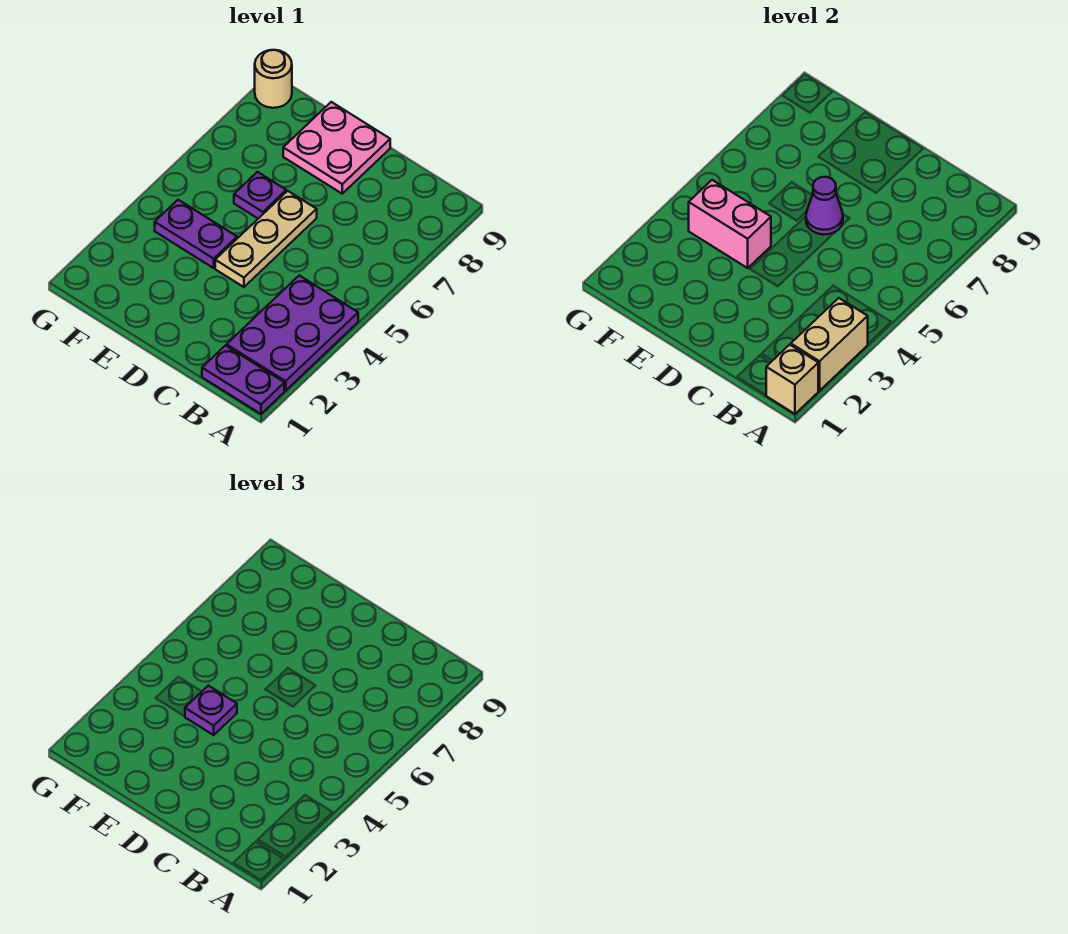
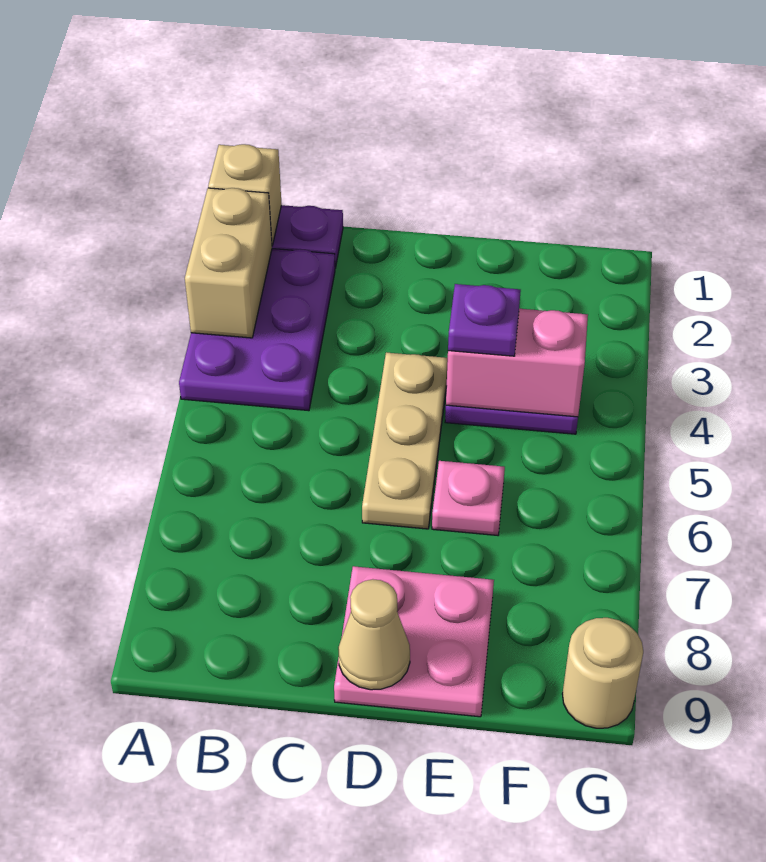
purple cone D6 level 2 -> none
none -> tan cone D9 level 2
purple plate E6 level 1 -> pink plate E6 level 1

